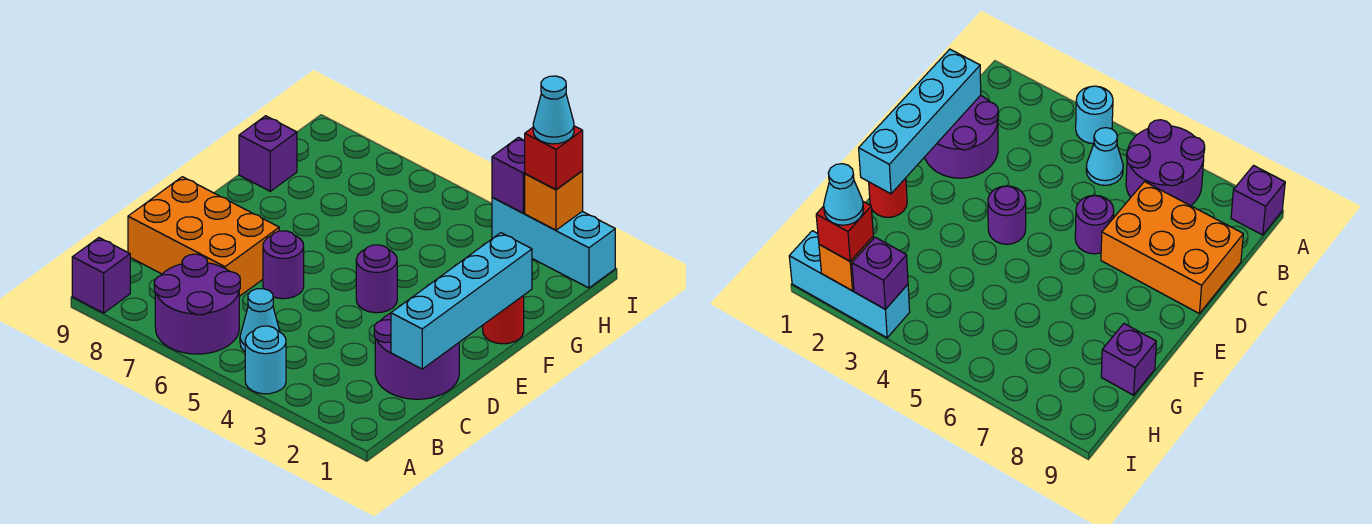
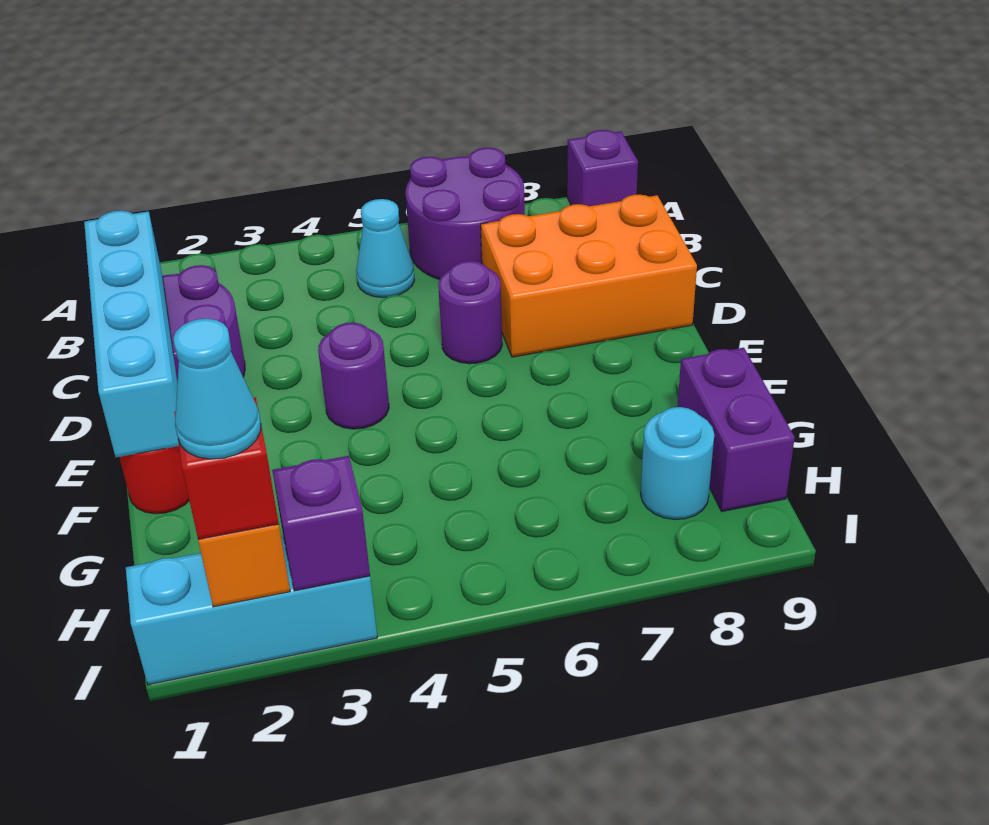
cyan round brick A4 level 1 -> cyan round brick H8 level 1
purple brick G9 level 1 -> purple brick G9:H9 level 1

